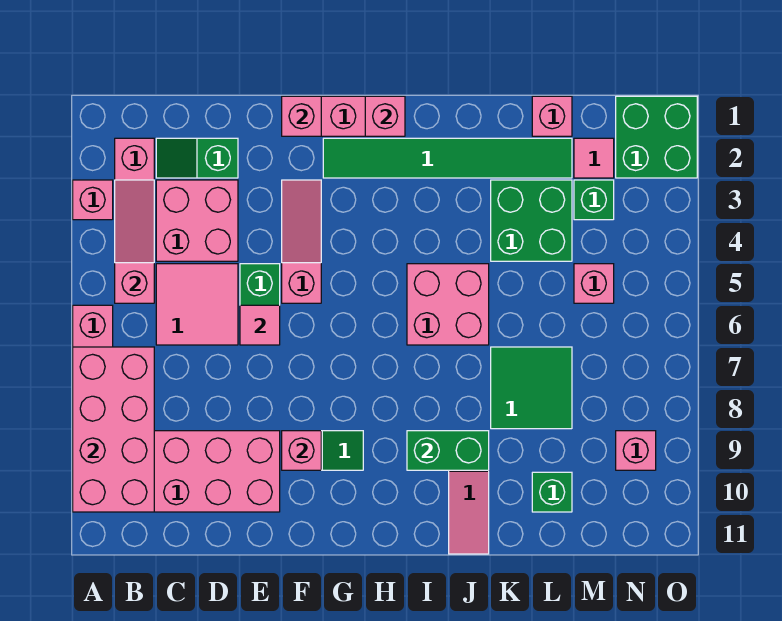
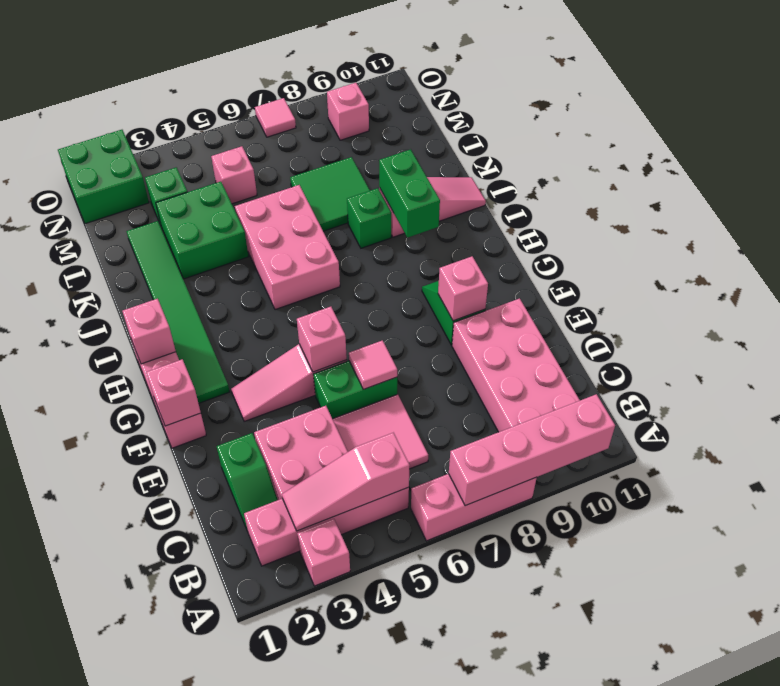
pink brick A7:B10 level 2 -> pink brick A7:A10 level 2
pink brick I5:J6 level 1 -> pink brick I5:K6 level 1
pink brick L1 level 1 -> pink brick F5 level 2
green brick L10 level 1 -> green brick J8 level 1
pink tile M2 level 1 -> pink tile O7 level 1

